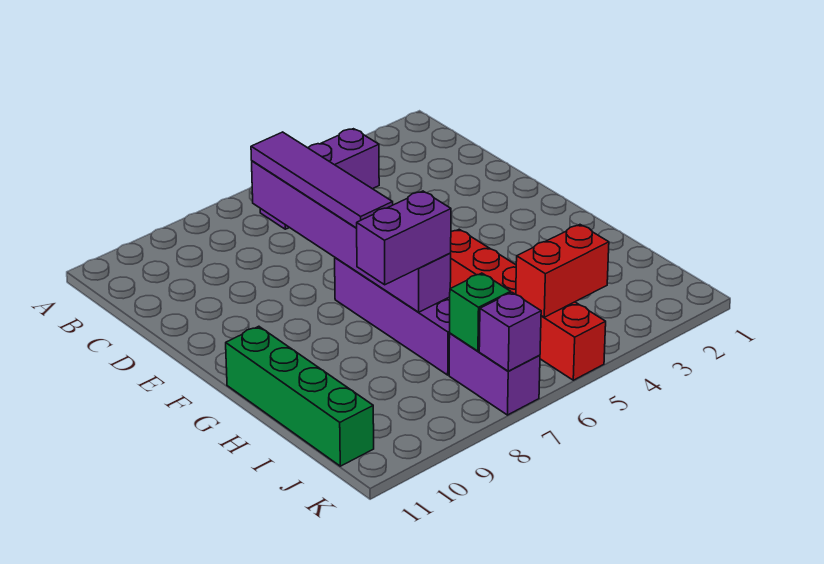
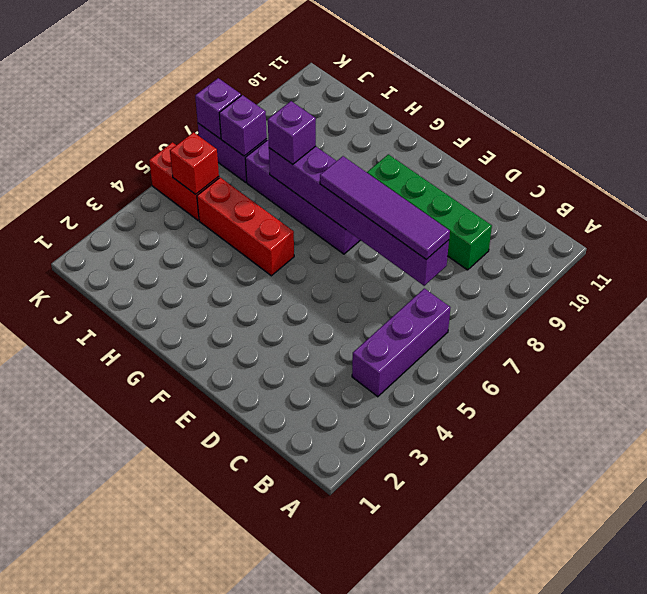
green brick G11:J11 level 1 -> green brick C9:F9 level 1
purple brick H7:H8 level 3 -> purple brick H7 level 3
red brick J4:J5 level 2 -> red brick J5 level 2
green brick J7 level 2 -> purple brick J7 level 2

